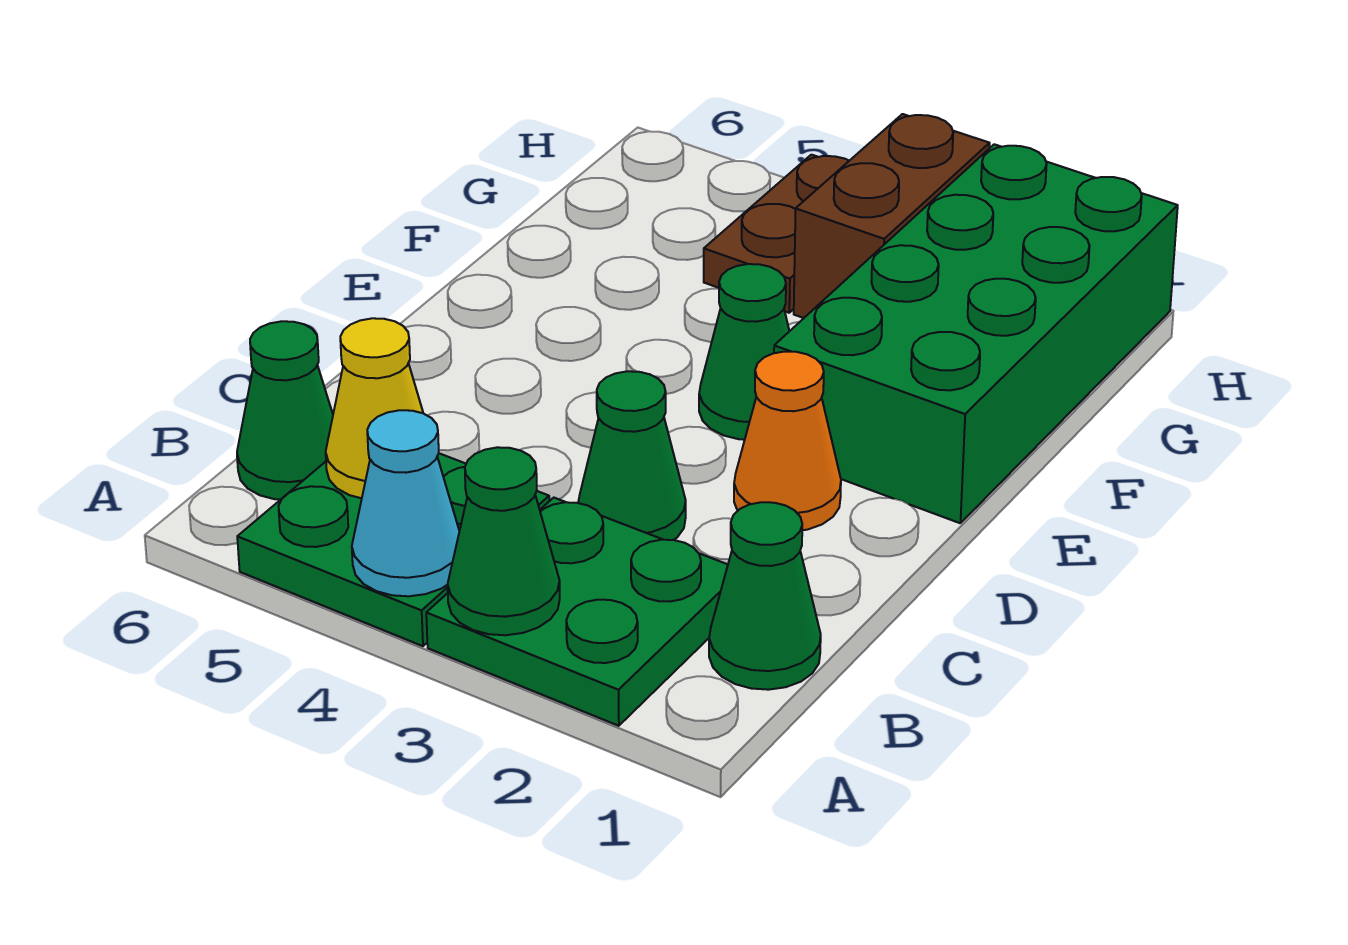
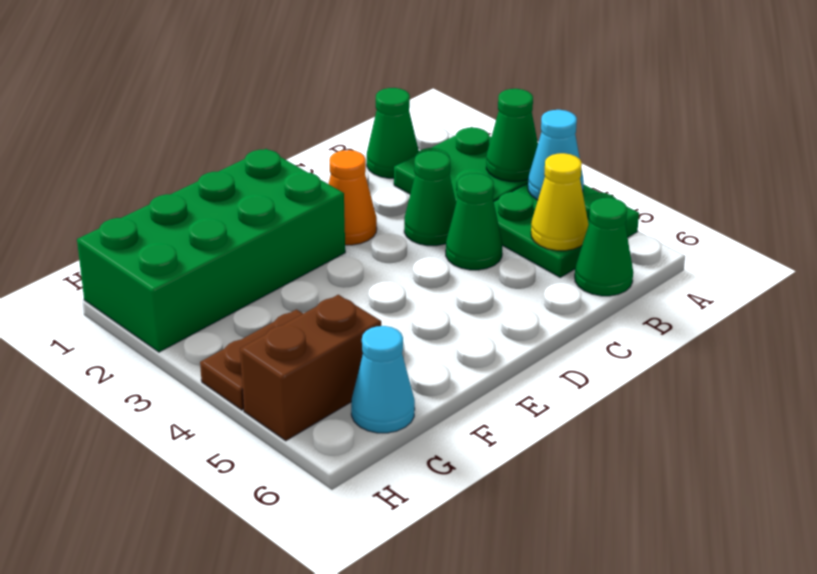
green cone E3 level 1 -> green cone C4 level 1
brown brick G3:H3 level 1 -> brown brick G5:H5 level 1
none -> cyan cone G6 level 1

